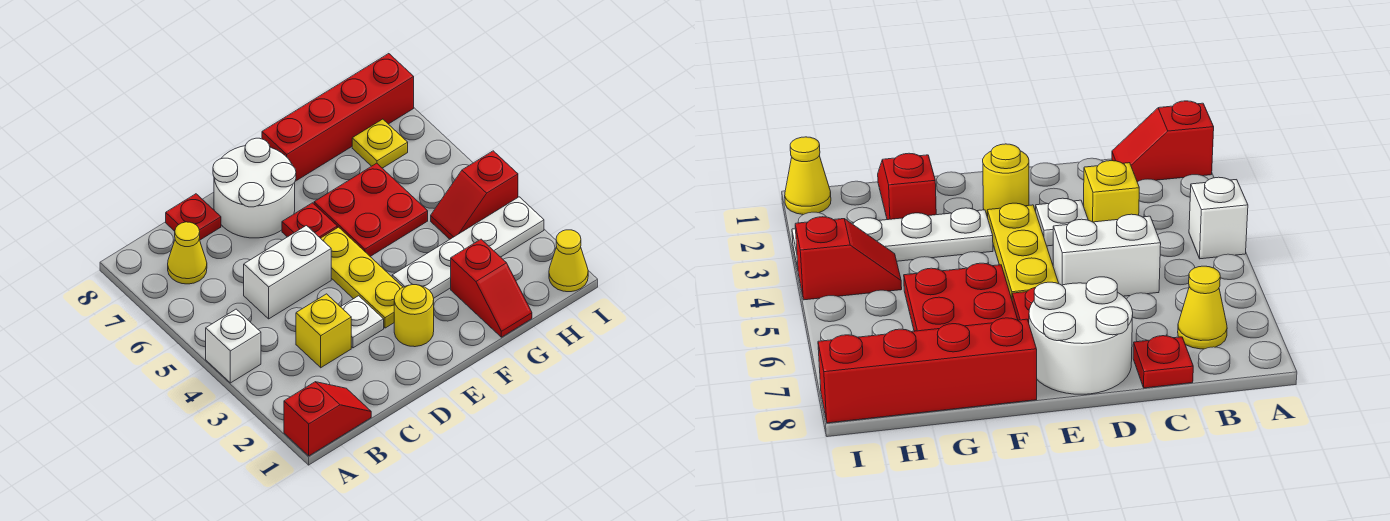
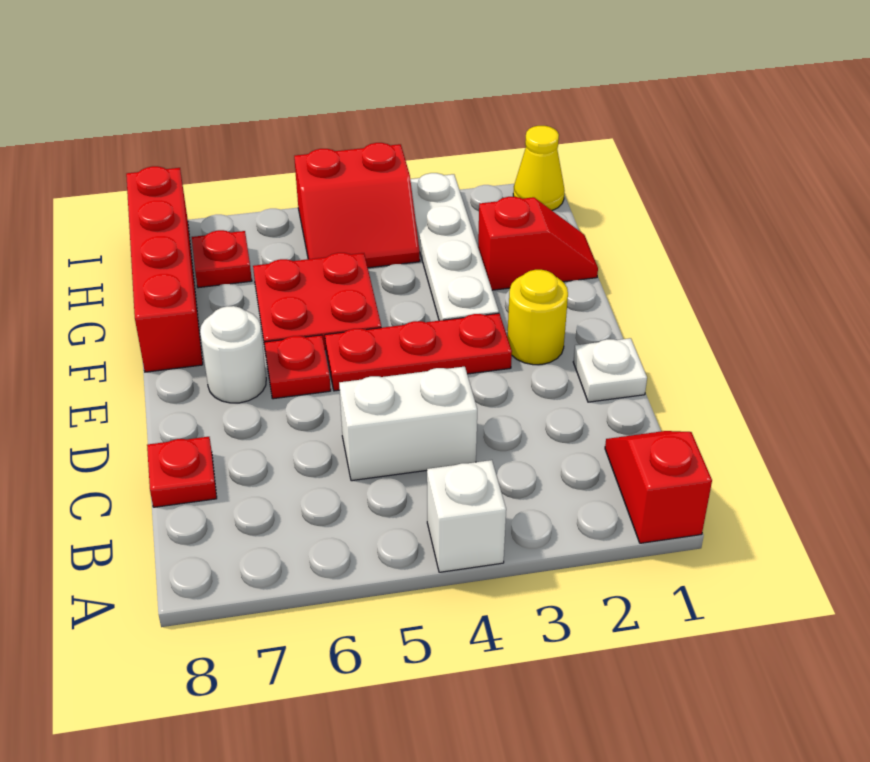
yellow cone B7 level 1 -> none
yellow brick C3 level 1 -> none
white brick C5:D5 level 1 -> white brick C4:C5 level 1
white plate D3 level 1 -> white plate D1 level 1
white round brick D7:E8 level 1 -> white round brick E7 level 1
yellow plate E3:E5 level 1 -> red plate E3:E5 level 1
red slope H4:I4 level 1 top I -> red slope H4:I5 level 1 top I
yellow plate H7 level 1 -> red plate H7 level 1

